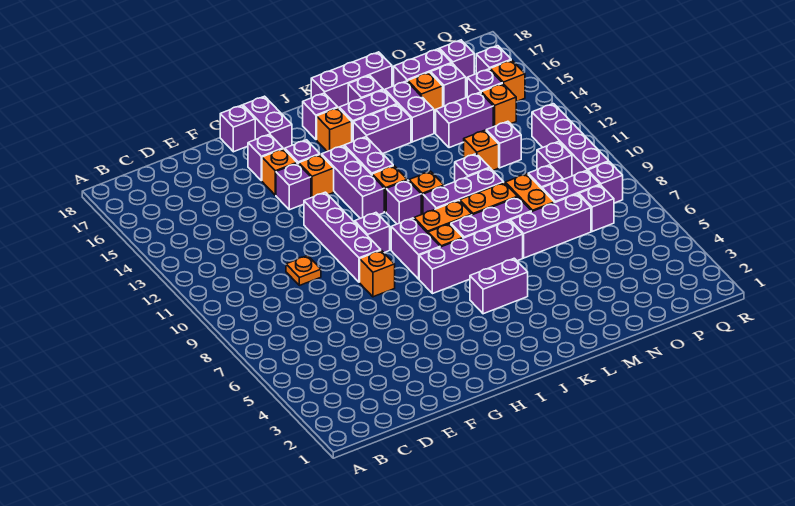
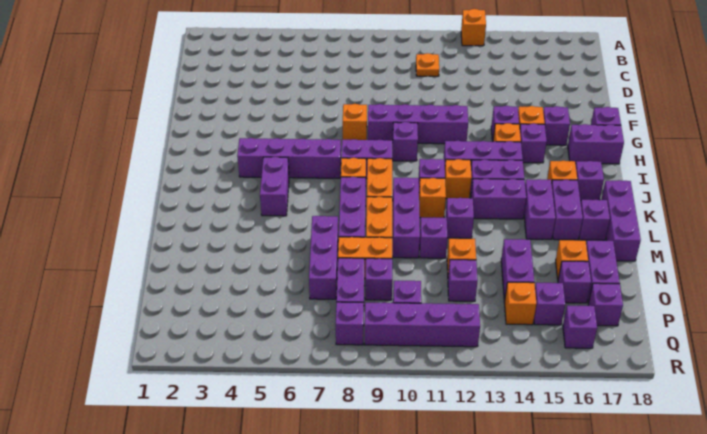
orange plate E10 level 1 -> orange plate C11 level 1
purple brick I7:L7 level 1 -> purple brick I4:I7 level 1
purple brick M15:M16 level 1 -> purple brick K13:K14 level 1
purple brick P7 level 1 -> purple brick L12 level 1
orange brick Q15 level 1 -> orange brick A13 level 1

